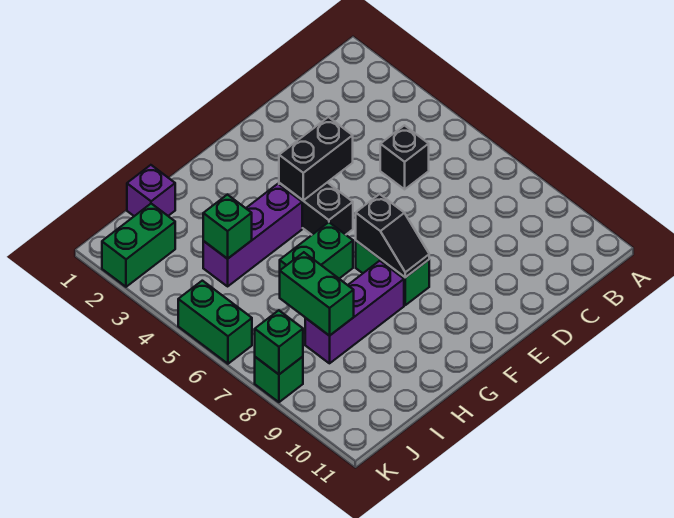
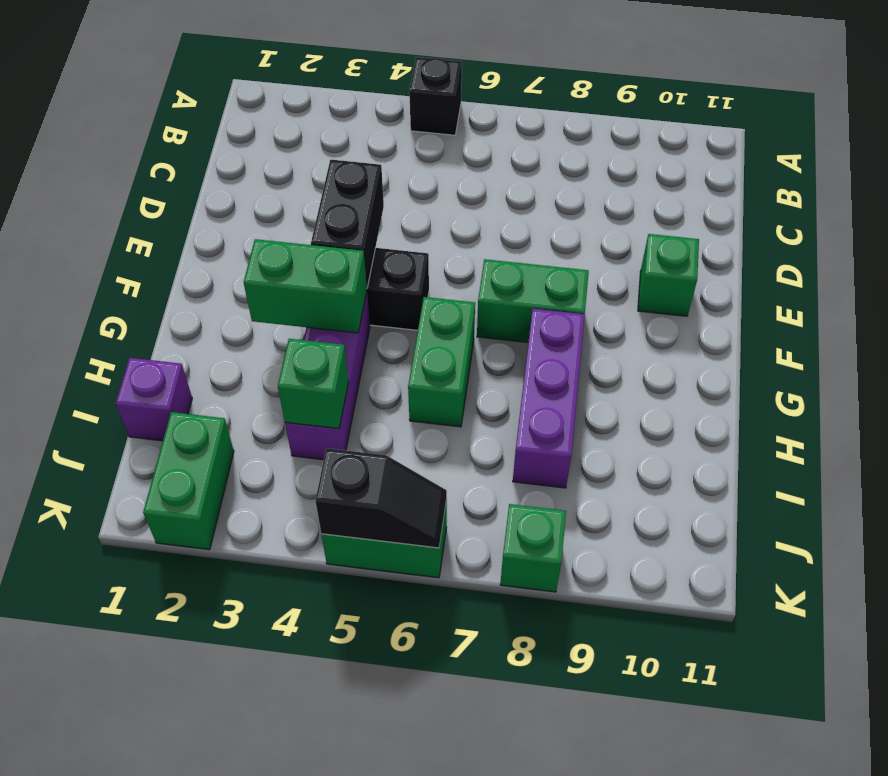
black brick C5 level 1 -> black brick A5 level 1
black slope F7:F8 level 2 top 7 -> black slope K5:K6 level 2 top 5
green brick I7:I8 level 2 -> green brick G3:G4 level 2
green brick K8 level 2 -> green brick E10 level 1

